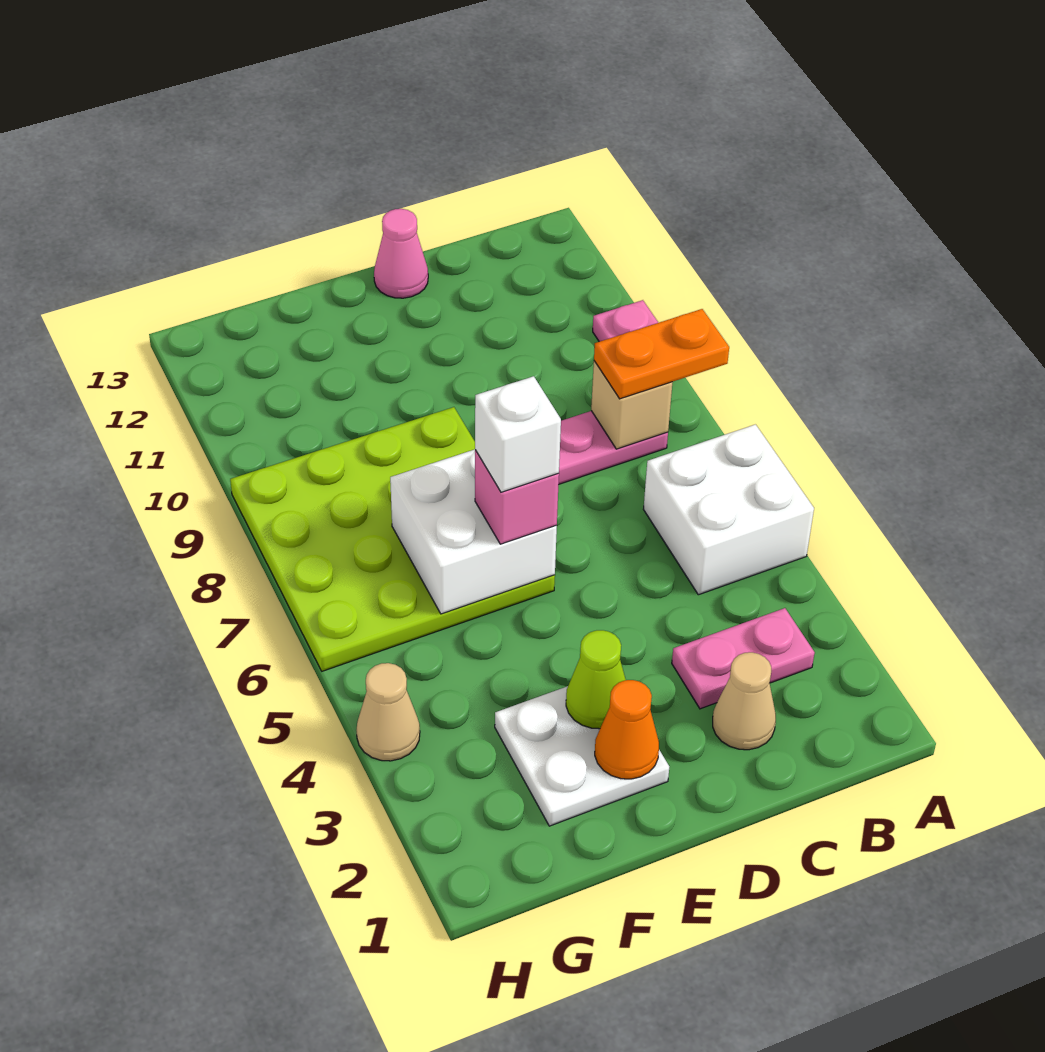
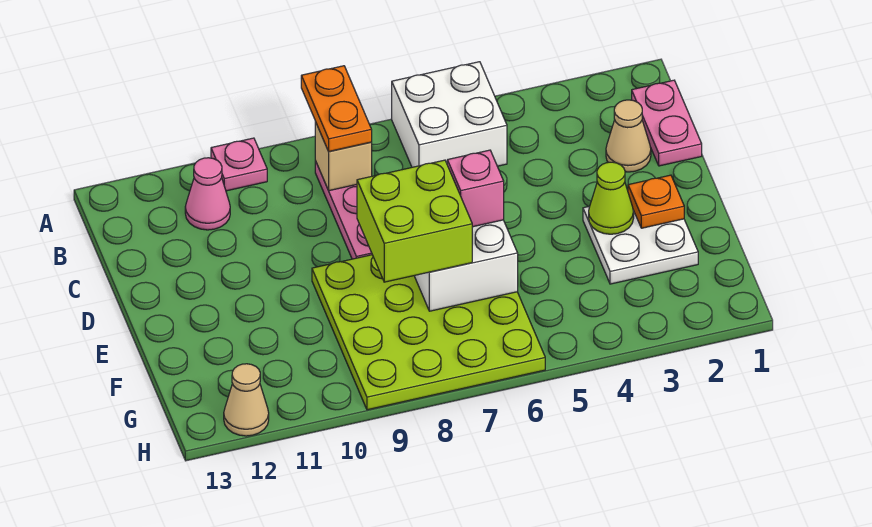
pink plate B3:C3 level 1 -> pink plate B1:C1 level 1
pink cone D13 level 1 -> pink cone B11 level 1
orange cone E2 level 2 -> orange plate E2 level 2
white brick E6 level 4 -> none
none -> lime brick E7:F8 level 3
tan cone H4 level 1 -> tan cone H12 level 1

